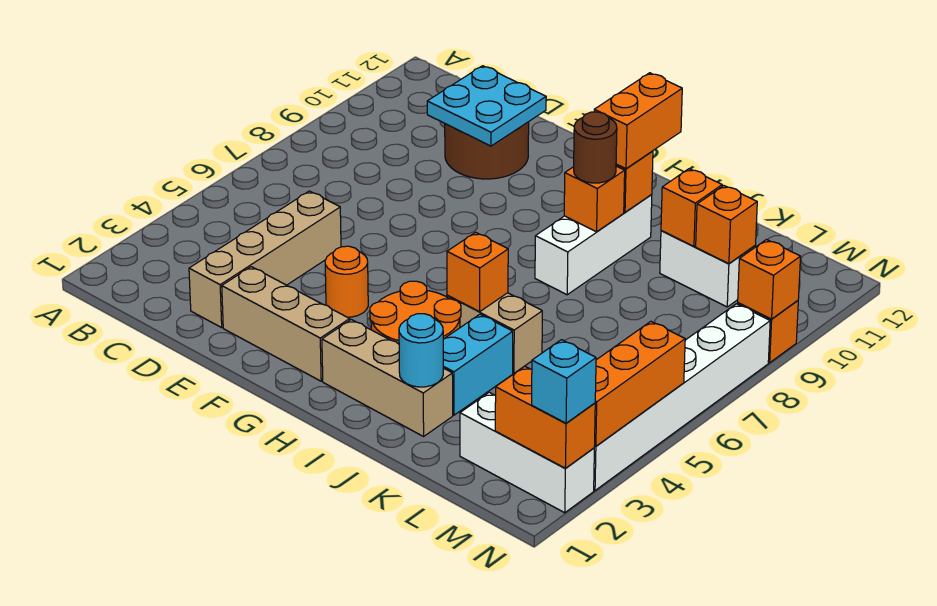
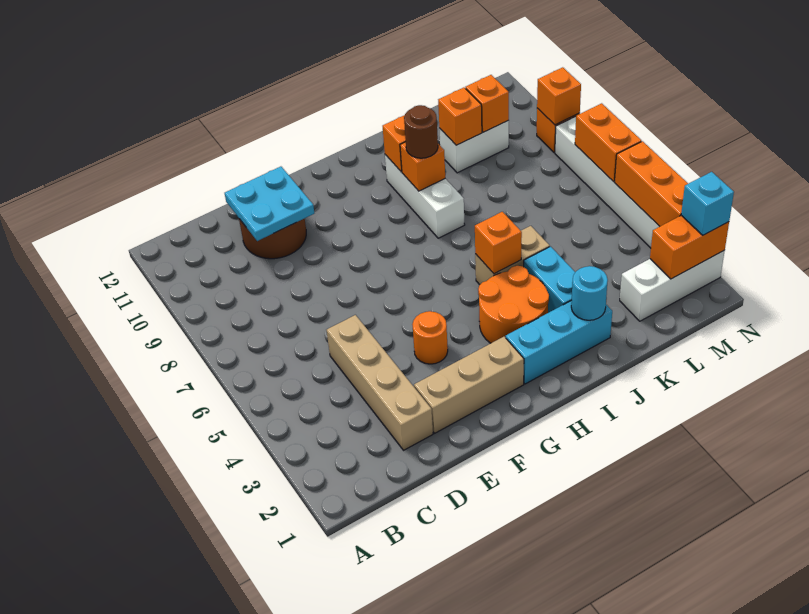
tan brick H2:J2 level 1 -> cyan brick H2:J2 level 1
orange brick I10:I11 level 3 -> orange brick N6:N7 level 2

